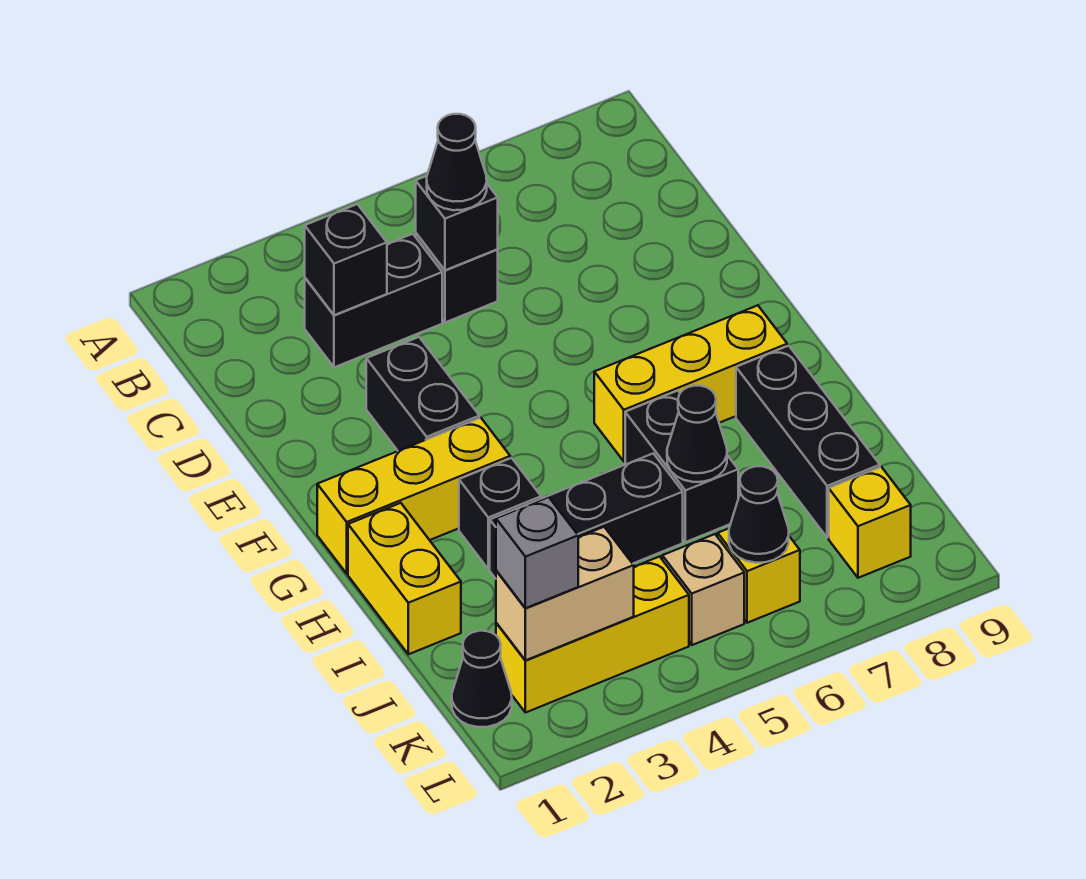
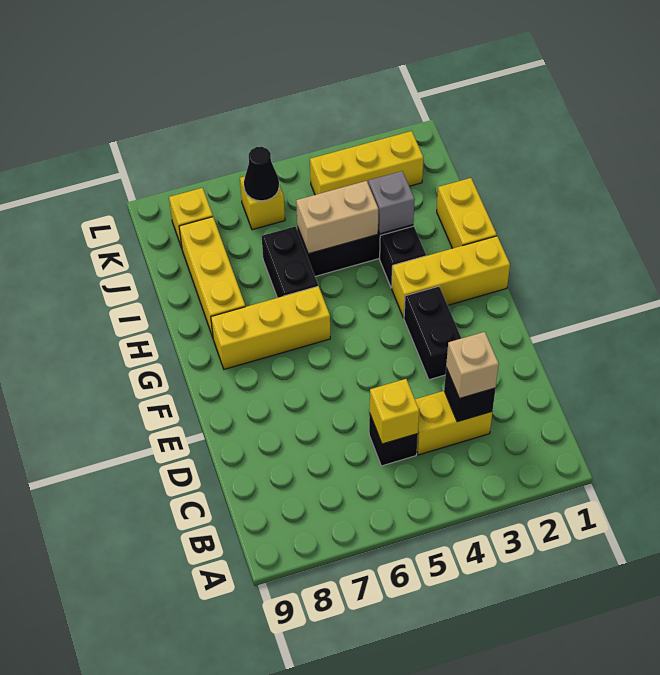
black brick C3:C4 level 1 -> yellow brick C3:C4 level 1
black brick C5 level 2 -> yellow brick C5 level 2
black cone C5 level 3 -> none
black brick H8:J8 level 1 -> yellow brick H8:J8 level 1
black cone I6 level 2 -> none
black cone K1 level 1 -> none
tan brick K2:K3 level 2 -> tan brick I4:I5 level 2
grey brick K2 level 3 -> grey brick I3 level 2
tan brick K5 level 1 -> tan brick C3 level 3

